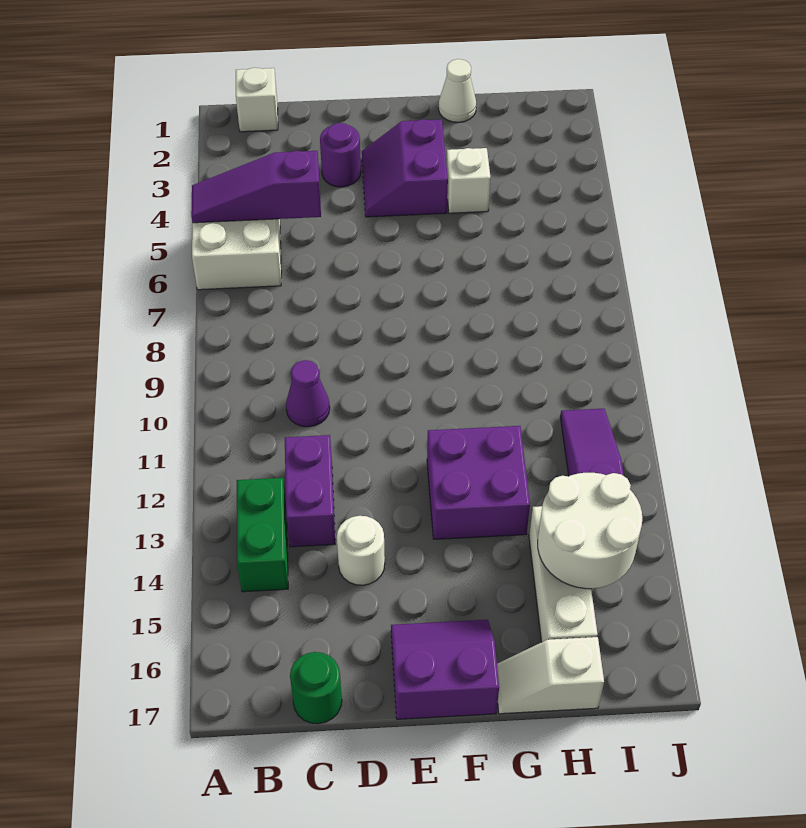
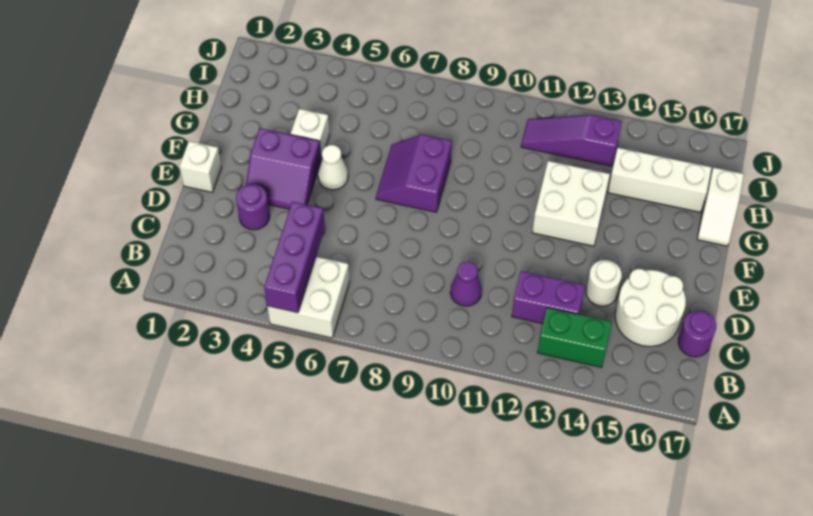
purple slope A5:C5 level 2 top C -> purple brick A5:C5 level 2
white brick B1 level 1 -> white brick E1 level 1
green round brick C17 level 1 -> purple round brick C17 level 1
purple slope E16:F17 level 1 top 17 -> purple slope F7:G8 level 1 top 8
purple brick F12:G13 level 1 -> white brick F12:G13 level 1
white cone G1 level 1 -> white cone F5 level 1
white round brick H14:I15 level 2 -> white round brick C15:D16 level 1

